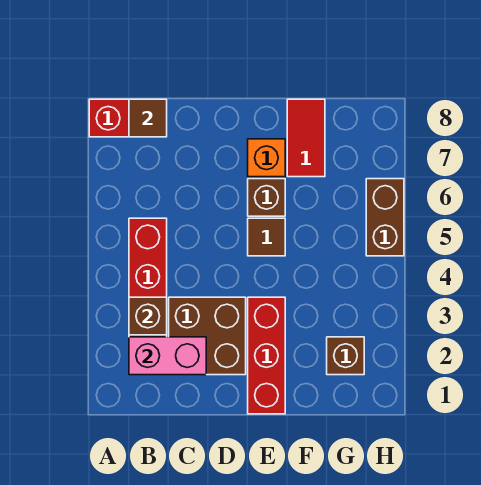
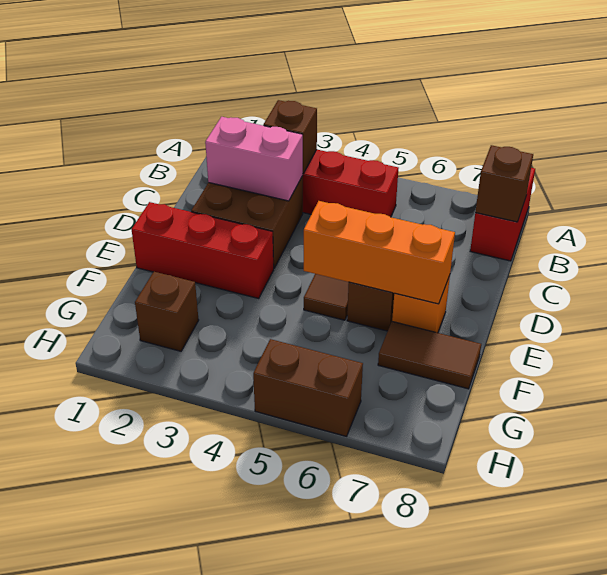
pink brick B2:C2 level 2 -> pink brick C2:C3 level 2
brown tile B8 level 2 -> brown brick B8 level 2
none -> orange brick E5:E7 level 2
red tile F7:F8 level 1 -> brown tile F7:F8 level 1

